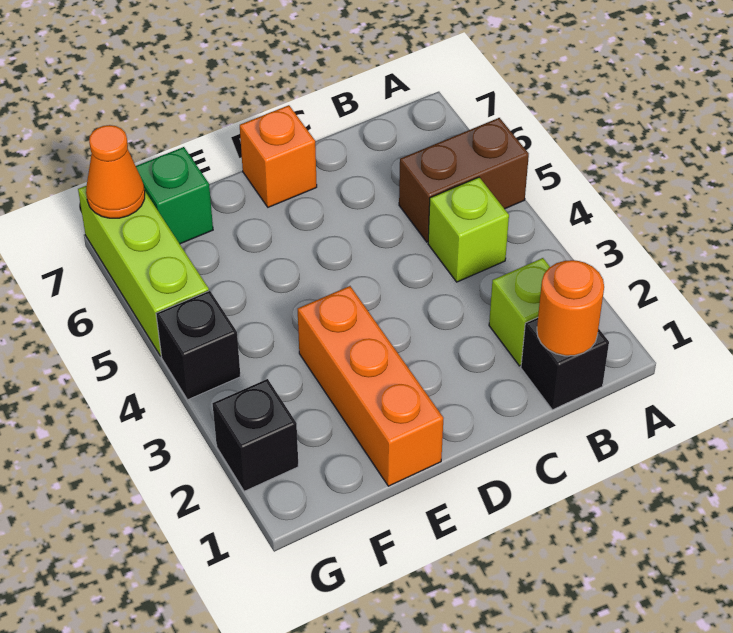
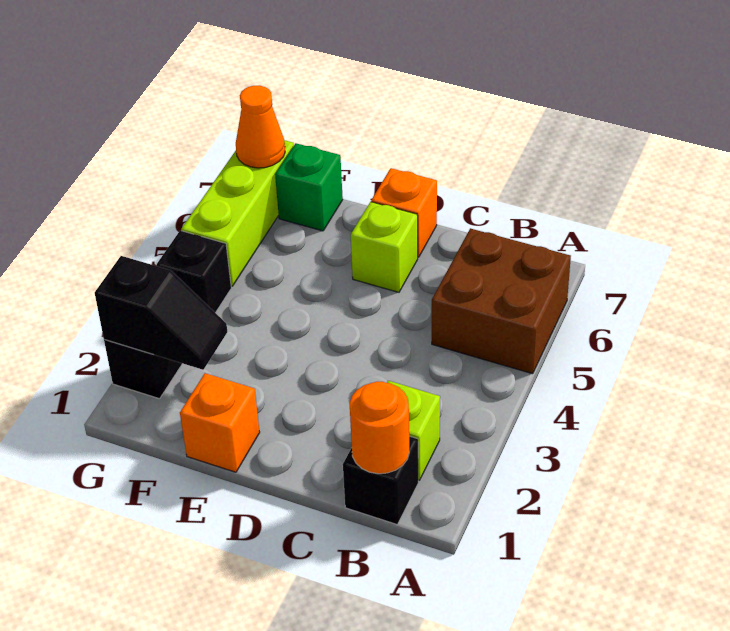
brown brick A5:B5 level 1 -> brown brick A5:B6 level 1
lime brick B4 level 1 -> lime brick D6 level 1
orange brick E1:E3 level 1 -> orange brick E1 level 1
none -> black slope F2:G2 level 2 top G

